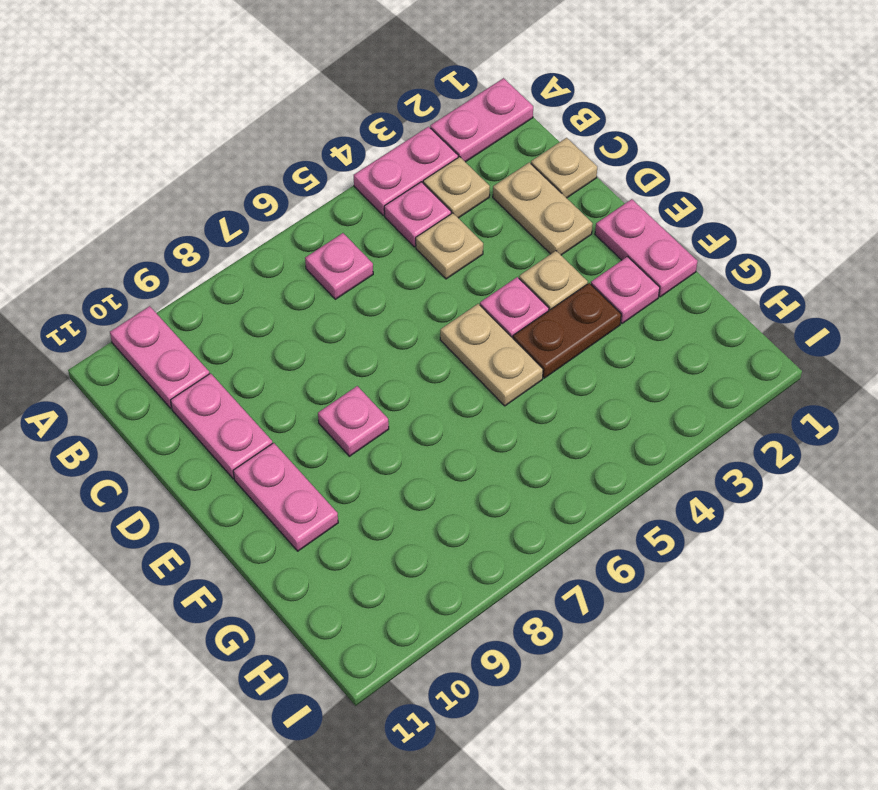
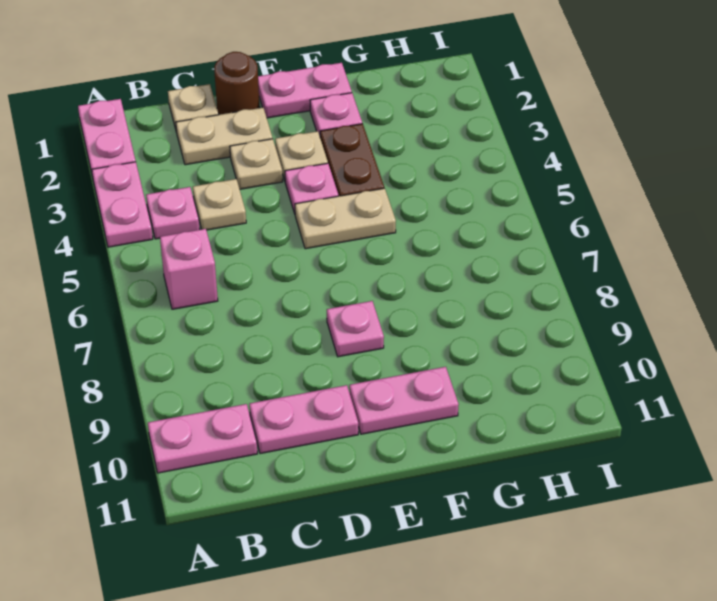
tan plate B3 level 1 -> tan plate D3 level 1
pink plate B6 level 1 -> pink brick B6 level 1
none -> brown round brick D1 level 1

